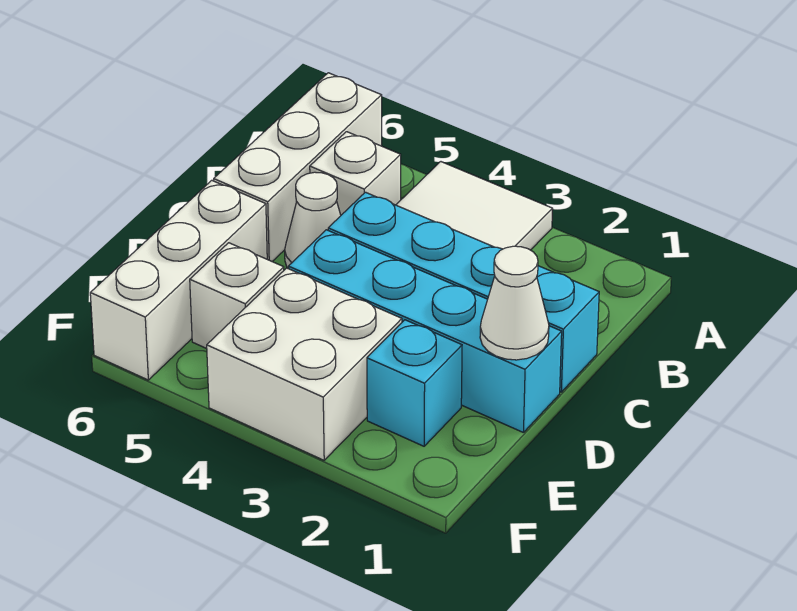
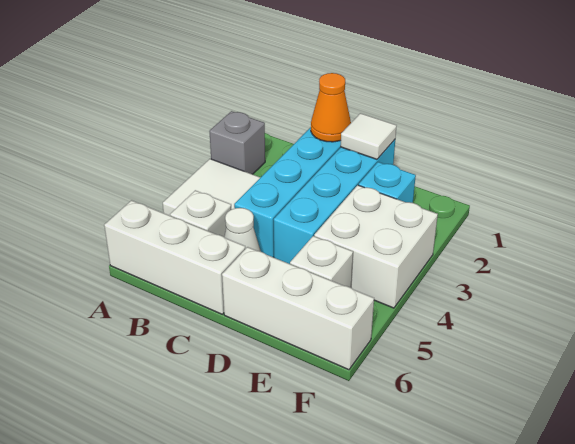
none -> grey brick A2 level 1
none -> orange cone C1 level 2
white cone D1 level 2 -> white tile D1 level 2

